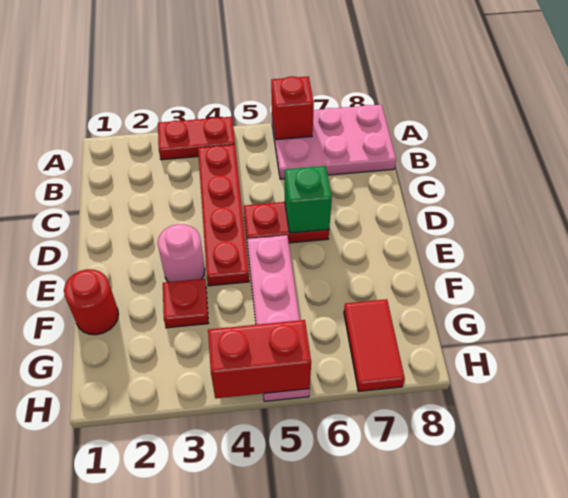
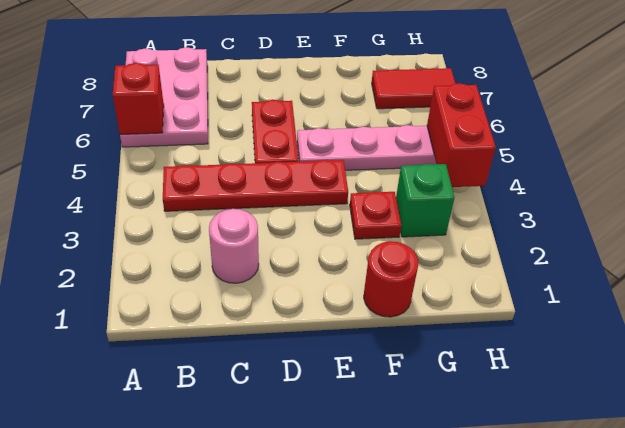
red plate A3:A4 level 1 -> none
green brick D6 level 2 -> green brick G3 level 1
pink round brick E3 level 1 -> pink round brick C2 level 1

